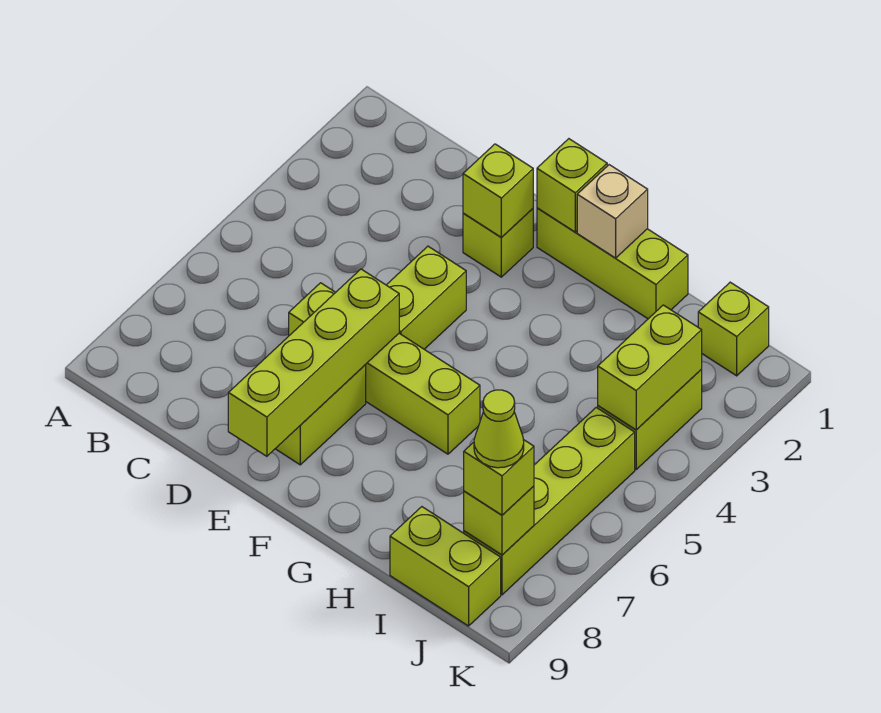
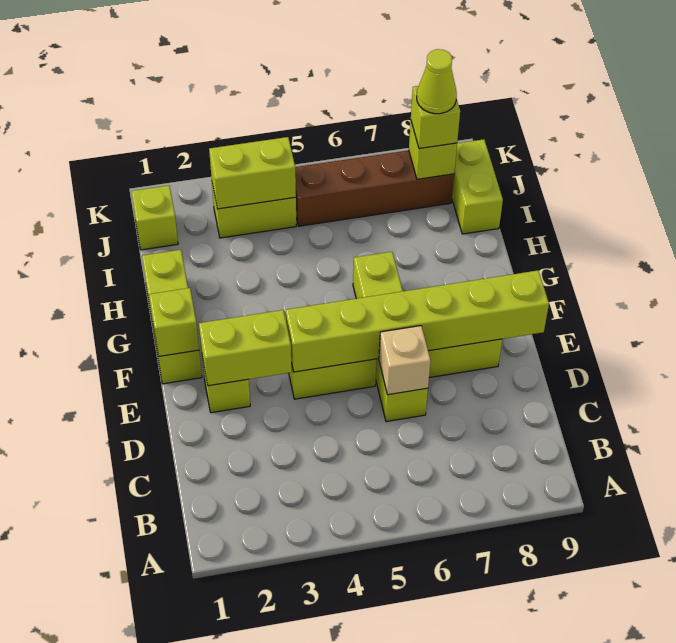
lime brick E2 level 2 -> lime brick E2:E3 level 2
lime brick E6:E9 level 2 -> lime brick E4:E9 level 2
tan brick G1 level 2 -> tan brick D6 level 2
lime brick J5:J8 level 1 -> brown brick J5:J8 level 1

